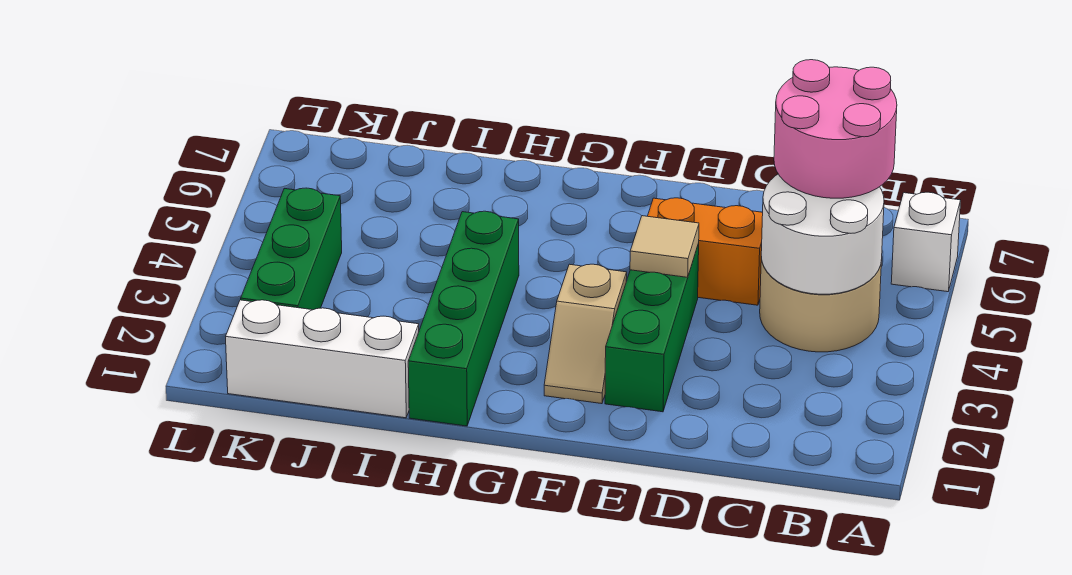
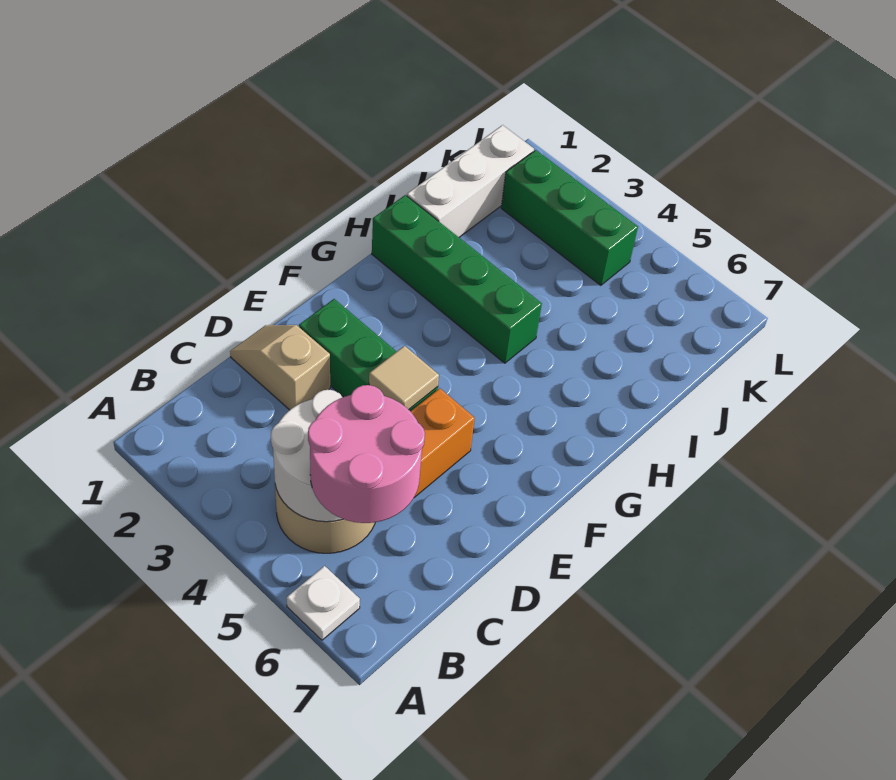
white brick A6 level 1 -> white plate A6 level 1
tan slope F2:F3 level 1 top 3 -> tan slope D1:D2 level 1 top 2

